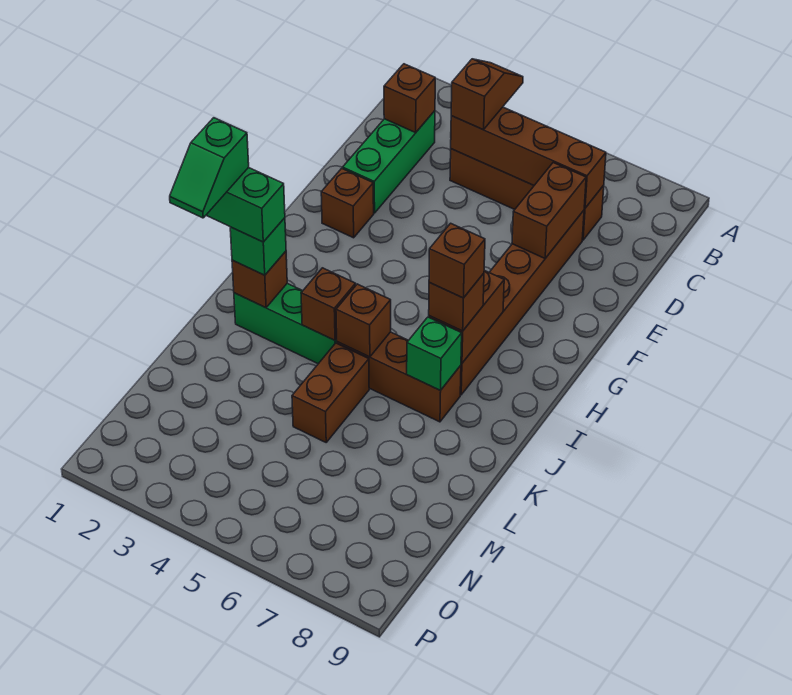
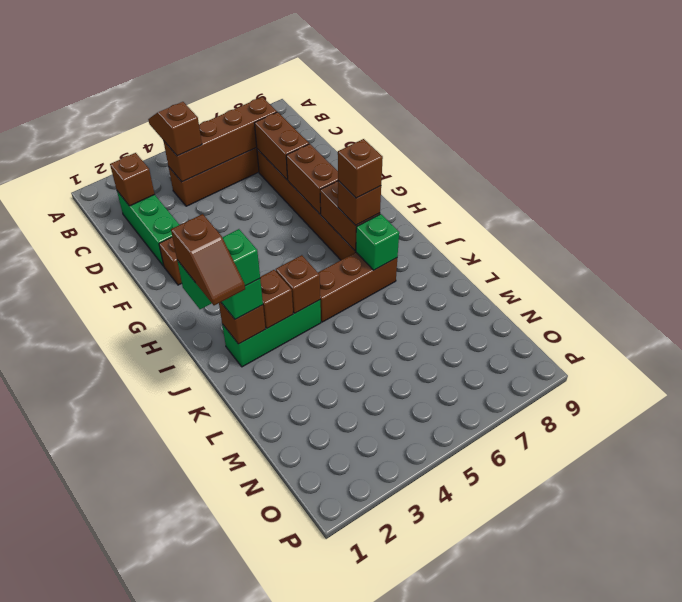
green slope J1:K1 level 5 top J -> brown slope J1:K1 level 5 top J
brown brick J5 level 2 -> brown brick J3 level 2
brown brick K5:L5 level 1 -> brown brick F7:G7 level 2

